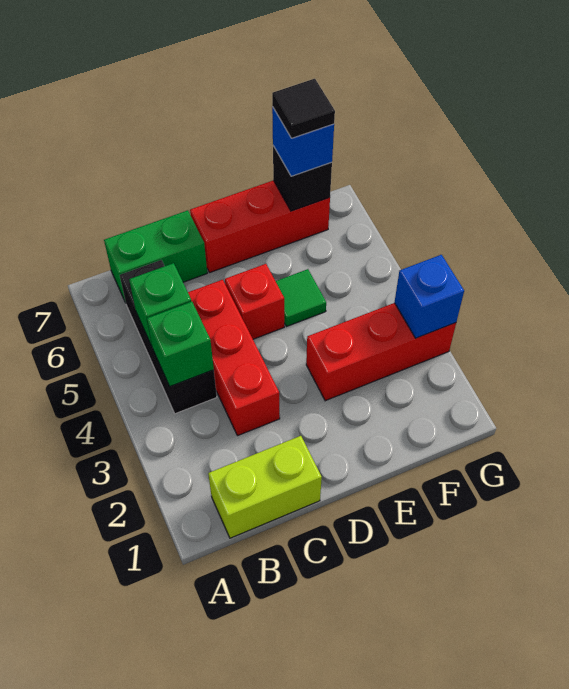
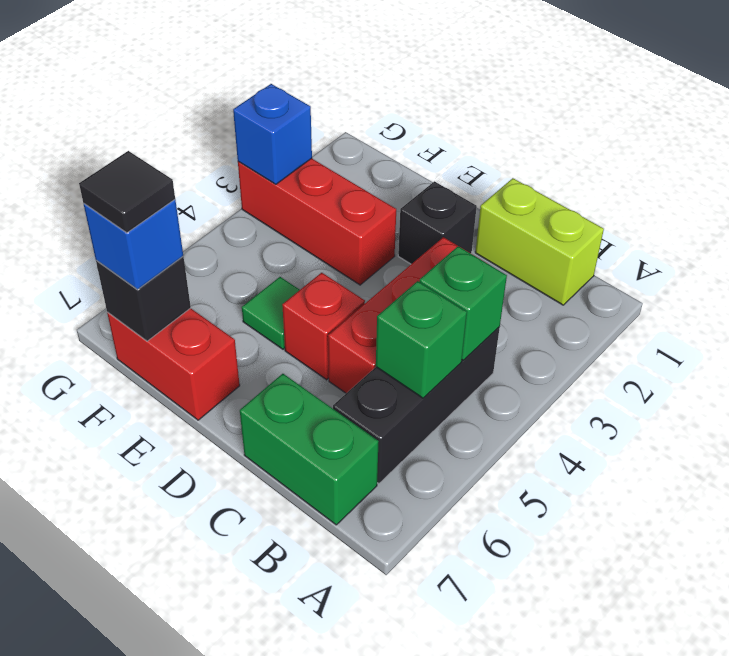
none -> black brick D2 level 1
red brick D7:F7 level 1 -> red brick E7:F7 level 1

